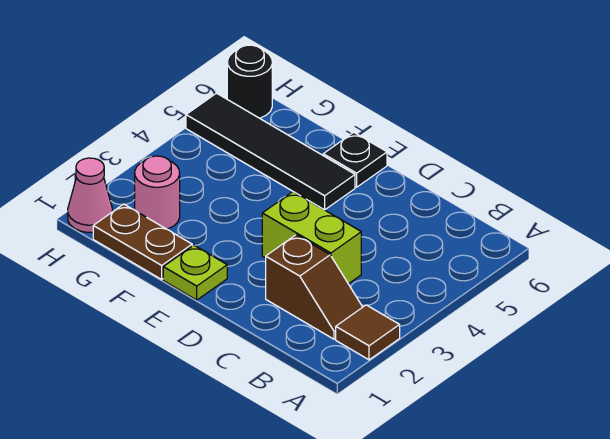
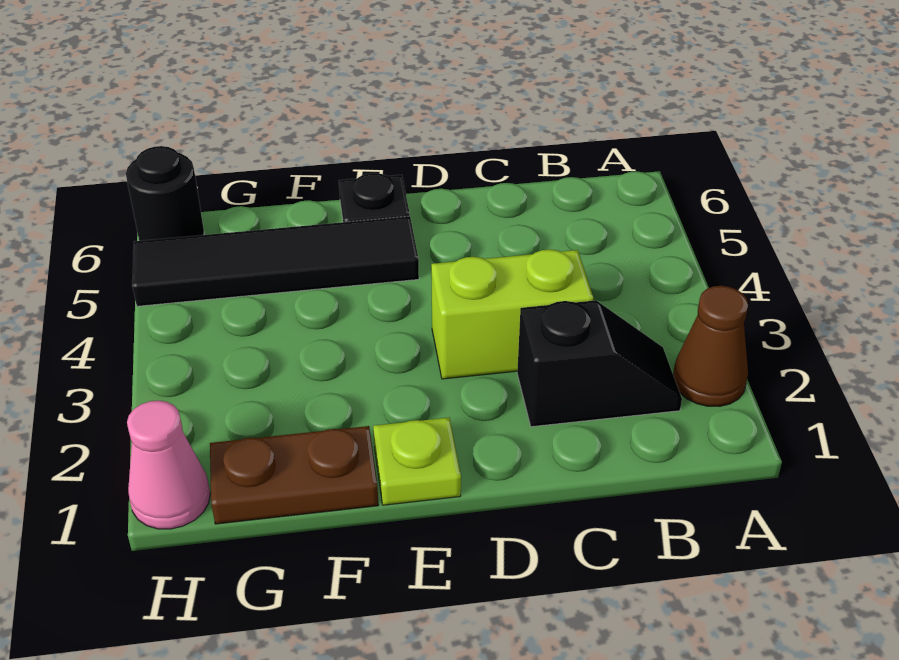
brown tile A2 level 1 -> brown cone A2 level 1
brown slope B2:C2 level 1 top C -> black slope B2:C2 level 1 top C
pink round brick G2 level 1 -> none

